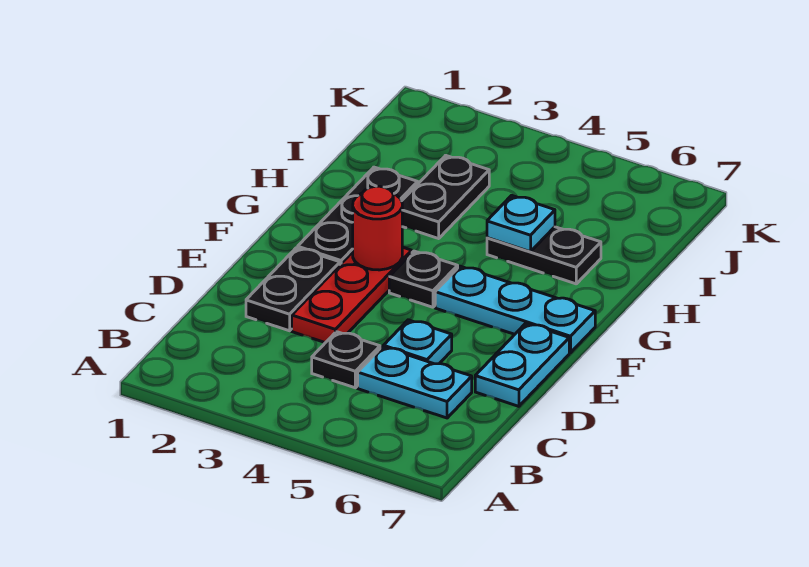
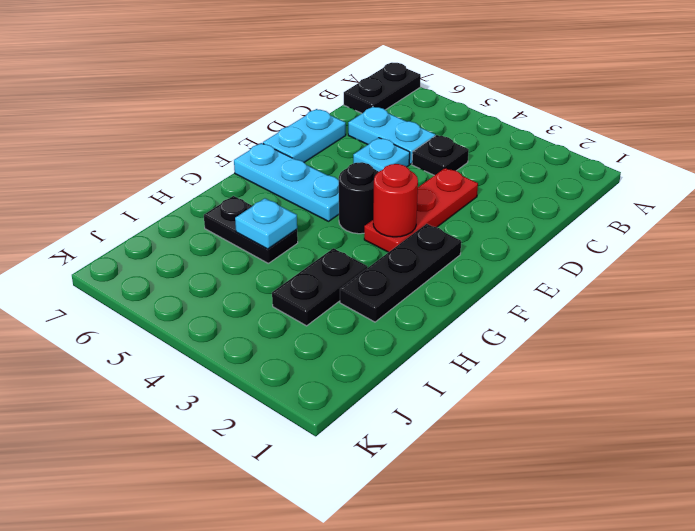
black plate D2:E2 level 1 -> black plate A7:B7 level 1
black plate F4 level 1 -> black round brick F4 level 1

